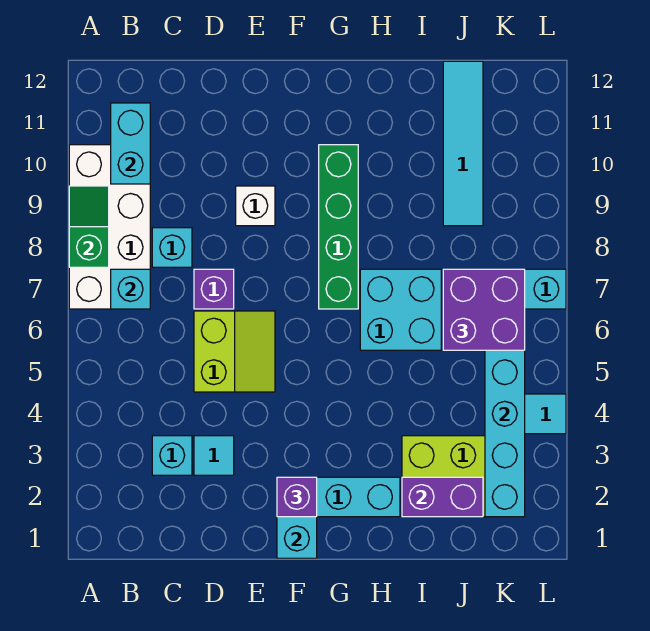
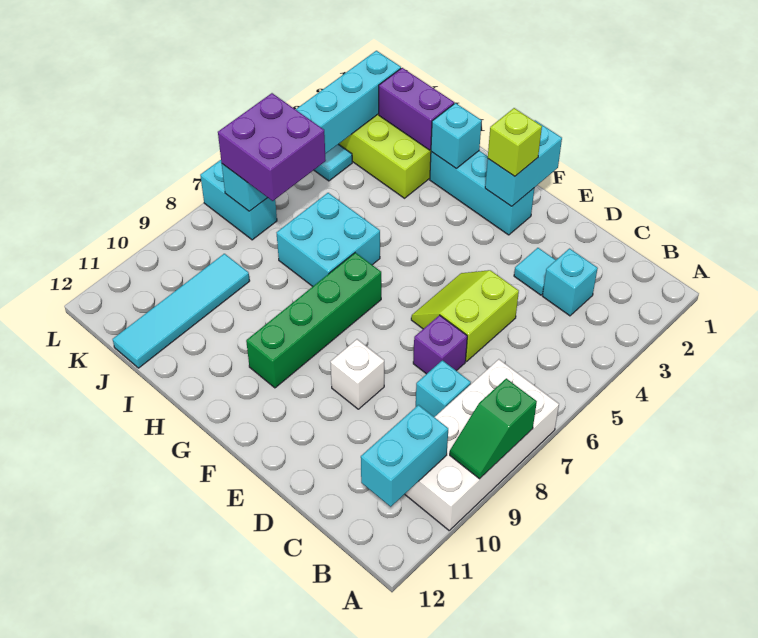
cyan brick B7 level 2 -> cyan brick H2 level 2
purple brick F2 level 3 -> lime brick F2 level 3

